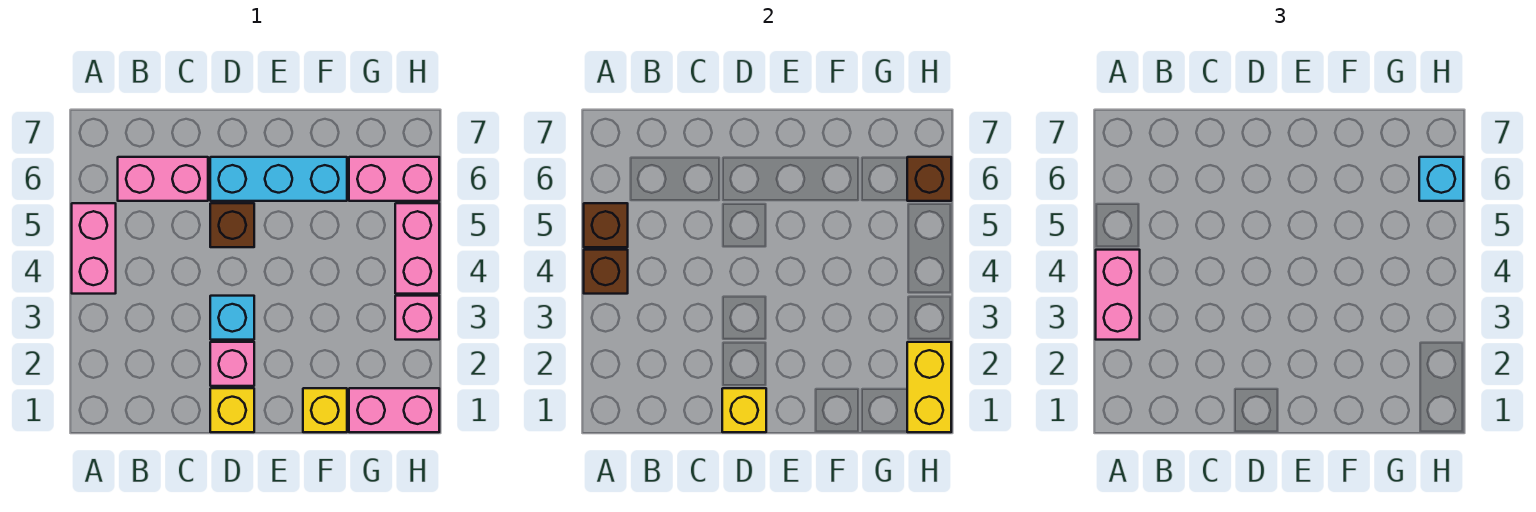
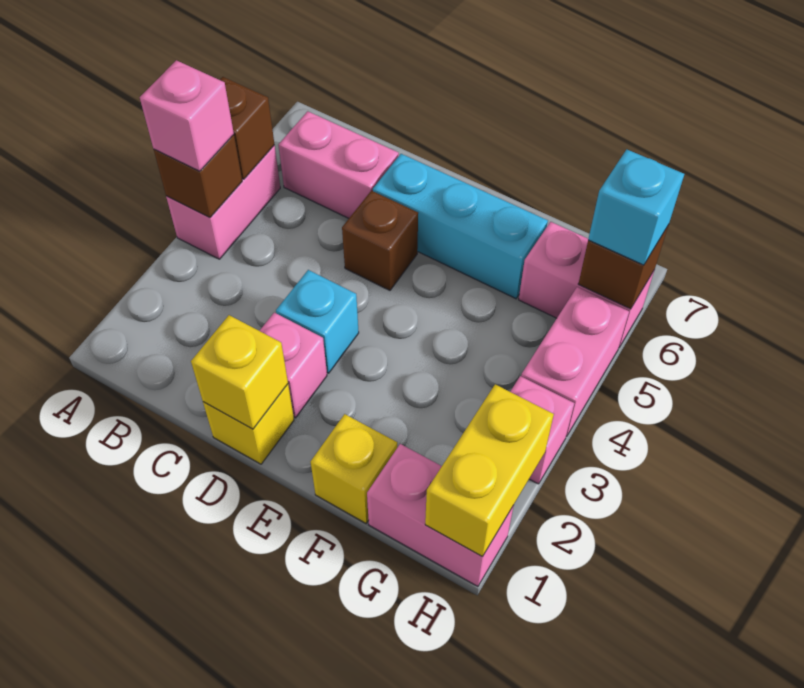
pink brick A3:A4 level 3 -> pink brick A4 level 3

